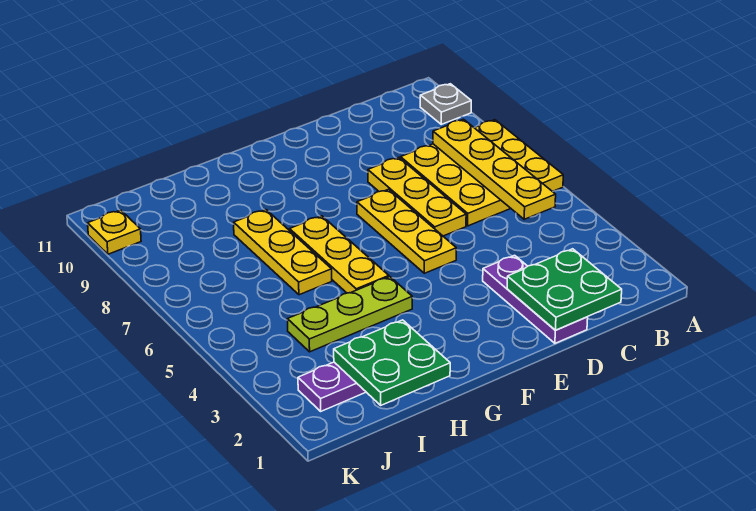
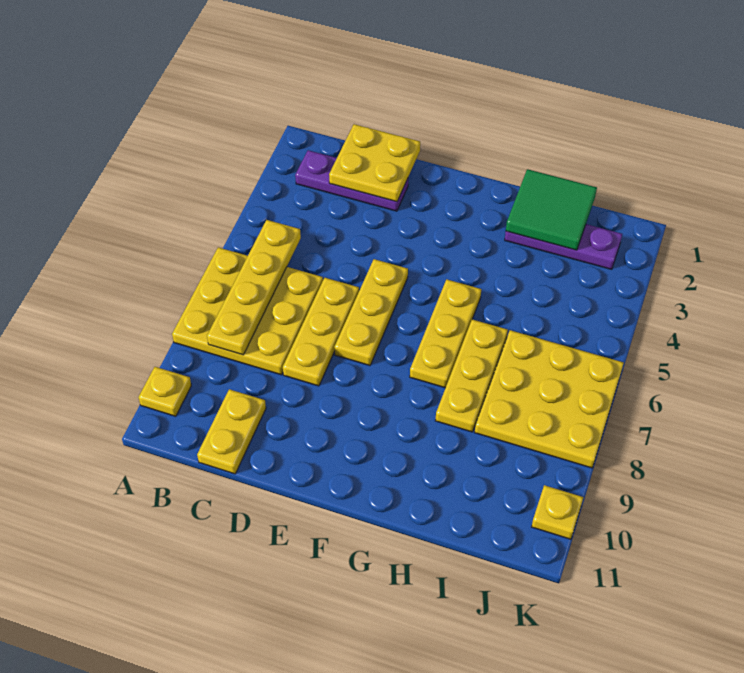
grey plate A10 level 1 -> yellow plate A10 level 1
green plate C1:D2 level 2 -> yellow plate C1:D2 level 2
none -> yellow plate C10:C11 level 1
purple plate D1:D3 level 1 -> purple plate B2:D2 level 1
lime plate G4:I4 level 1 -> none
green plate H1:I2 level 2 -> green tile H1:I2 level 2
none -> yellow plate I6:K8 level 1

